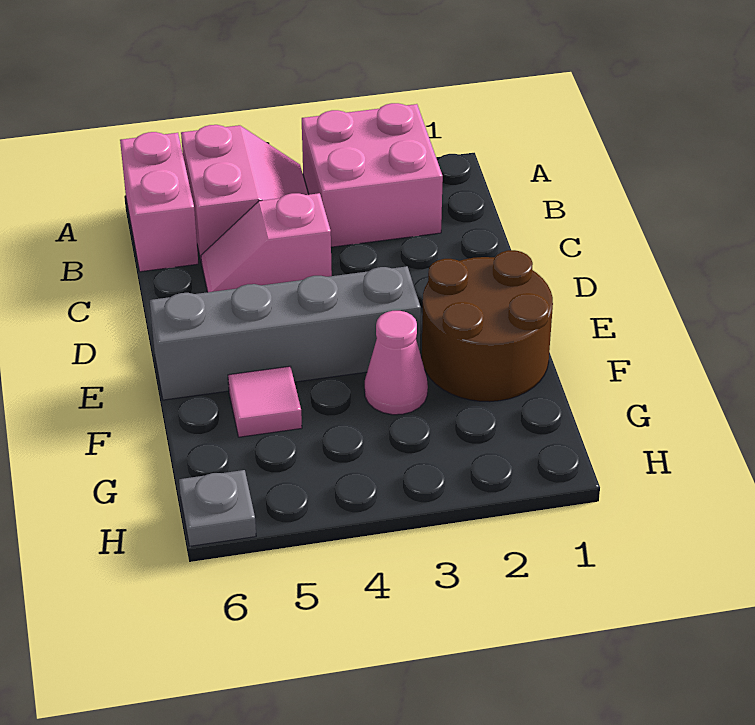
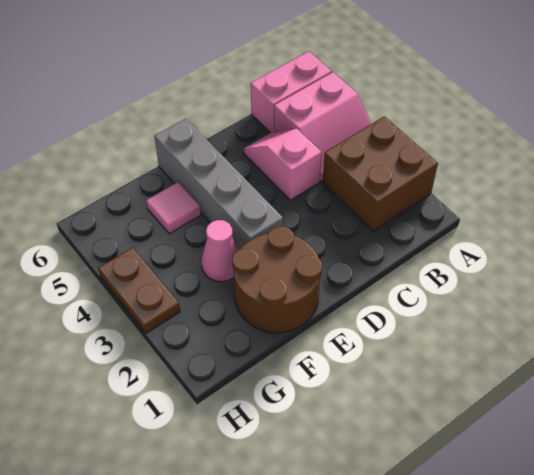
pink brick A2:B3 level 1 -> brown brick A2:B3 level 1
none -> brown plate H3:H4 level 1
grey plate H6 level 1 -> none

